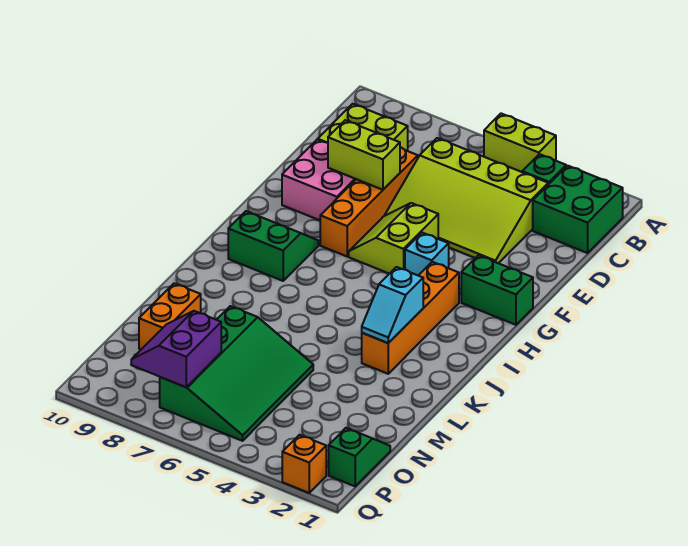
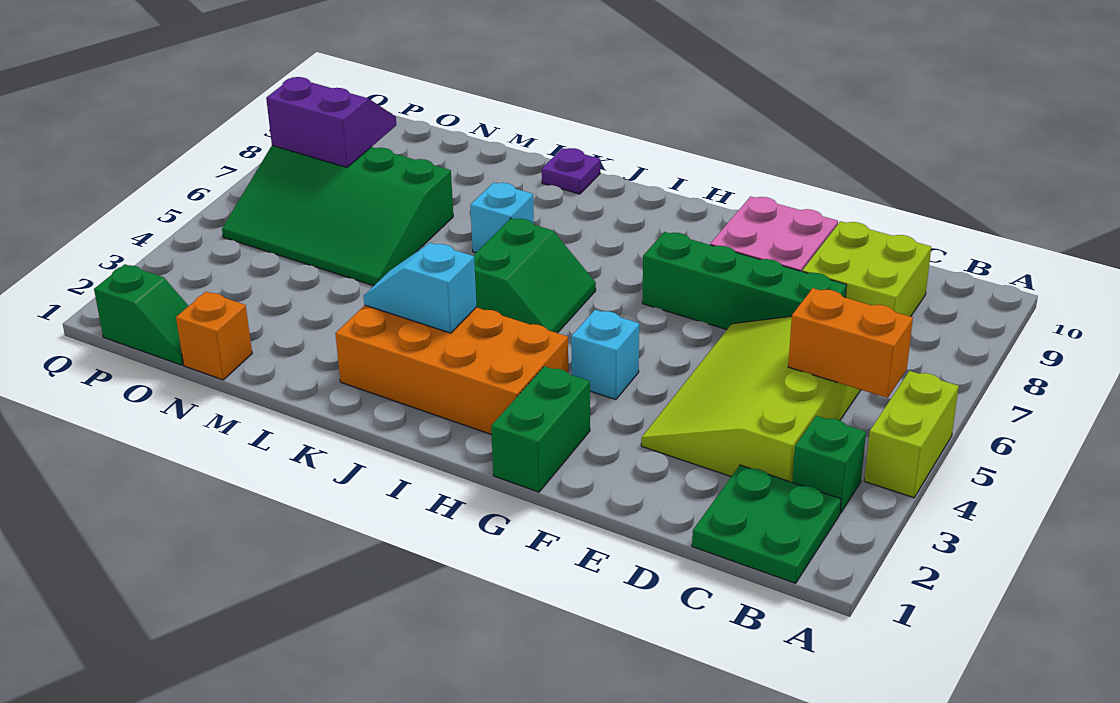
green brick B1:C2 level 1 -> green plate B1:C2 level 1
orange brick D7:G7 level 1 -> green brick D7:G7 level 1
lime brick E7:E8 level 2 -> none
lime slope F5:G6 level 1 top 5 -> none
orange brick H3:K3 level 1 -> orange brick H2:K3 level 1
green slope H8:I9 level 1 top I -> green slope I5:J6 level 1 top J
none -> cyan brick K7 level 1
none -> purple plate K10 level 1
orange brick M9:N9 level 1 -> orange brick B5:C5 level 2
orange brick Q2 level 1 -> orange brick N1 level 1

